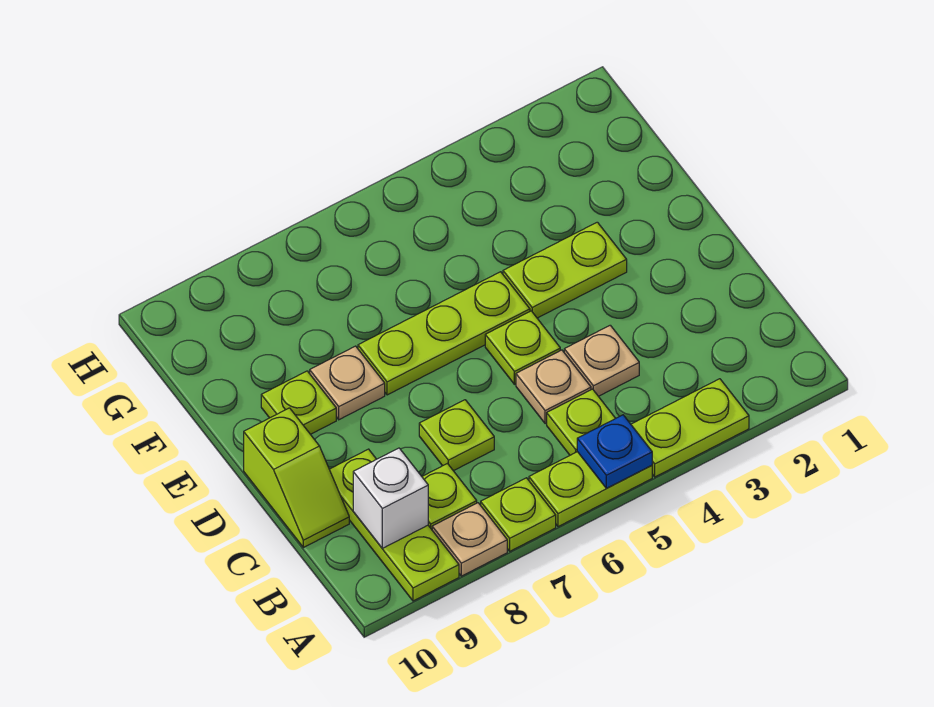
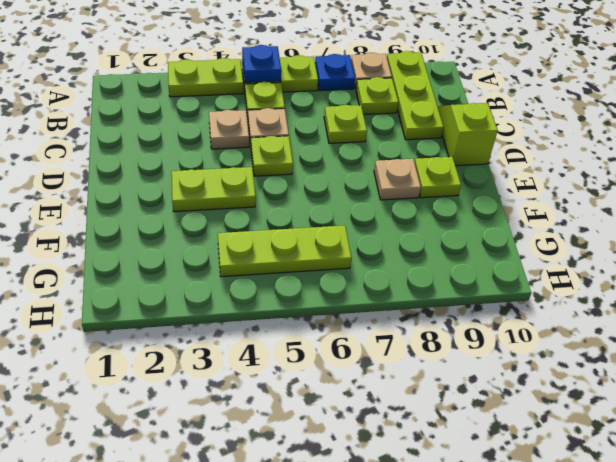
lime plate A7 level 1 -> blue plate A7 level 1
white brick B9 level 2 -> none
lime plate E5:E7 level 1 -> lime plate G4:G6 level 1

